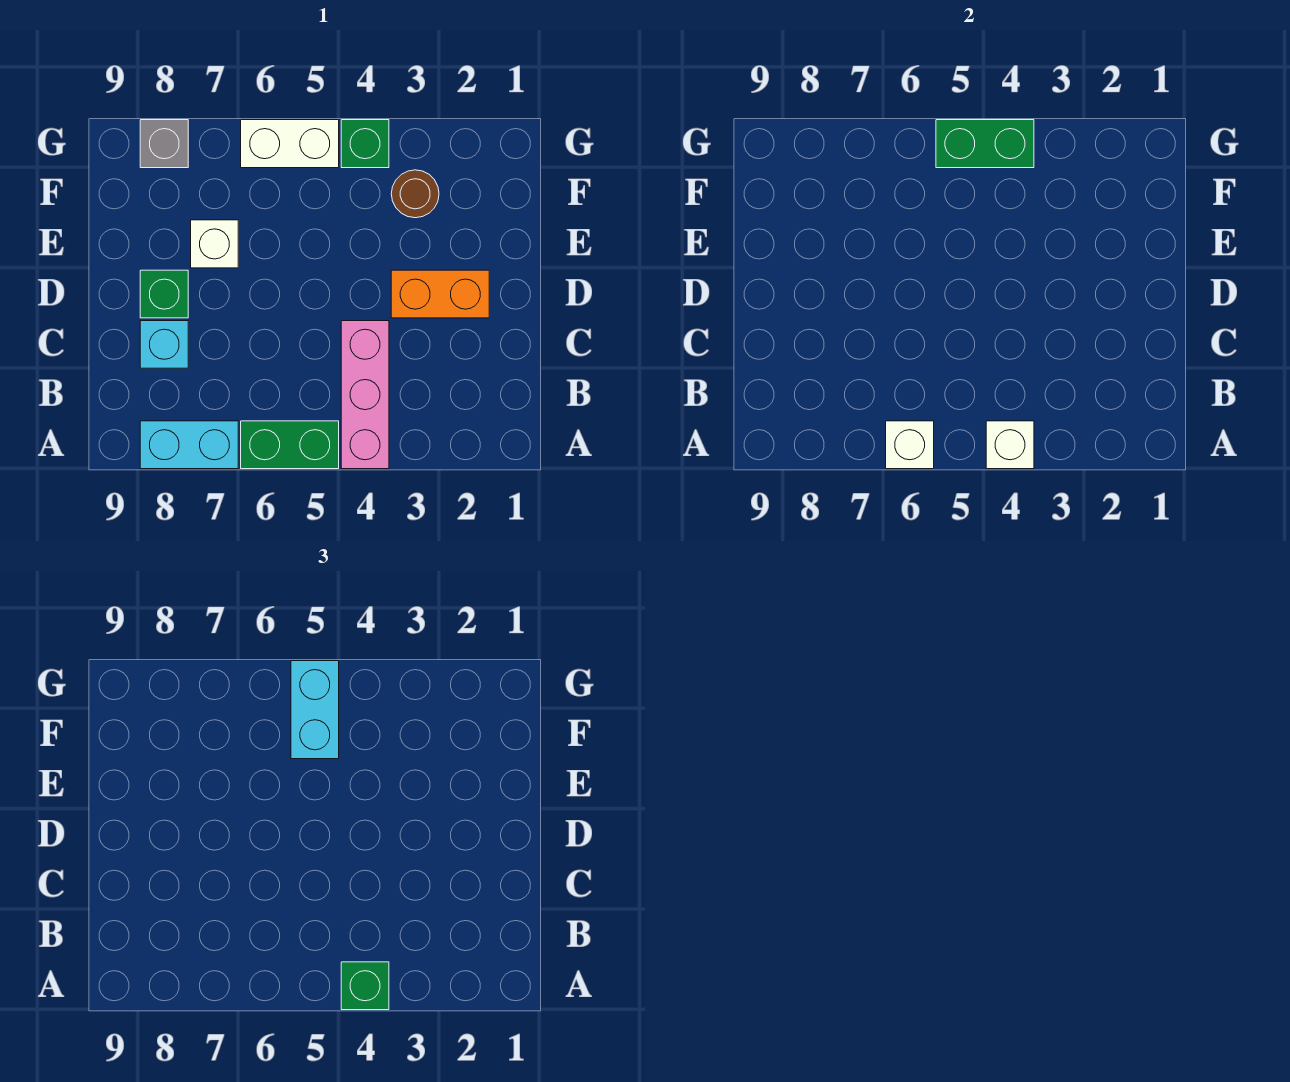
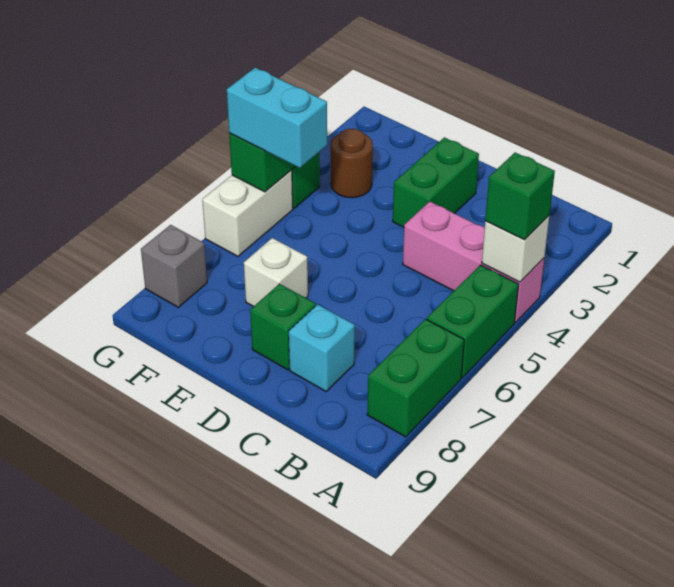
white brick A6 level 2 -> none
cyan brick A7:A8 level 1 -> green brick A7:A8 level 1
orange brick D2:D3 level 1 -> green brick D2:D3 level 1

